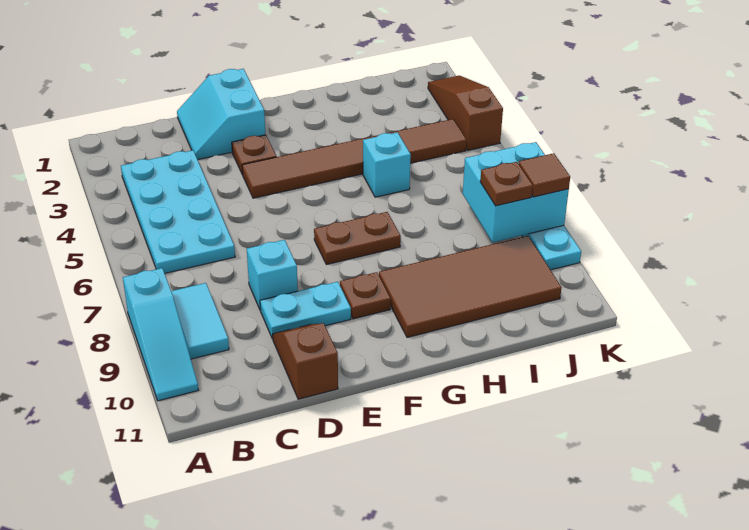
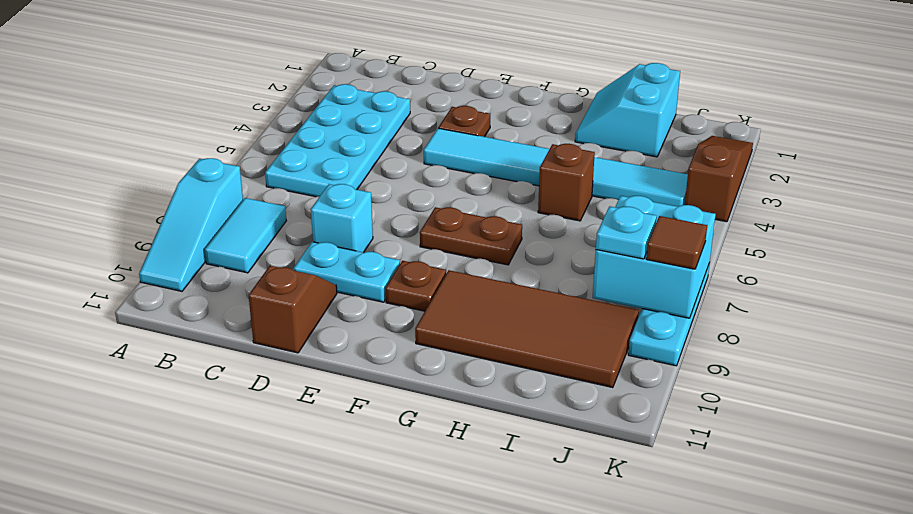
cyan slope D1:E2 level 1 top E -> cyan slope H1:I2 level 1 top I
brown tile E4:J4 level 1 -> cyan tile E4:J4 level 1
cyan brick H5 level 1 -> brown brick H5 level 1
brown plate J8 level 3 -> cyan plate J8 level 3

